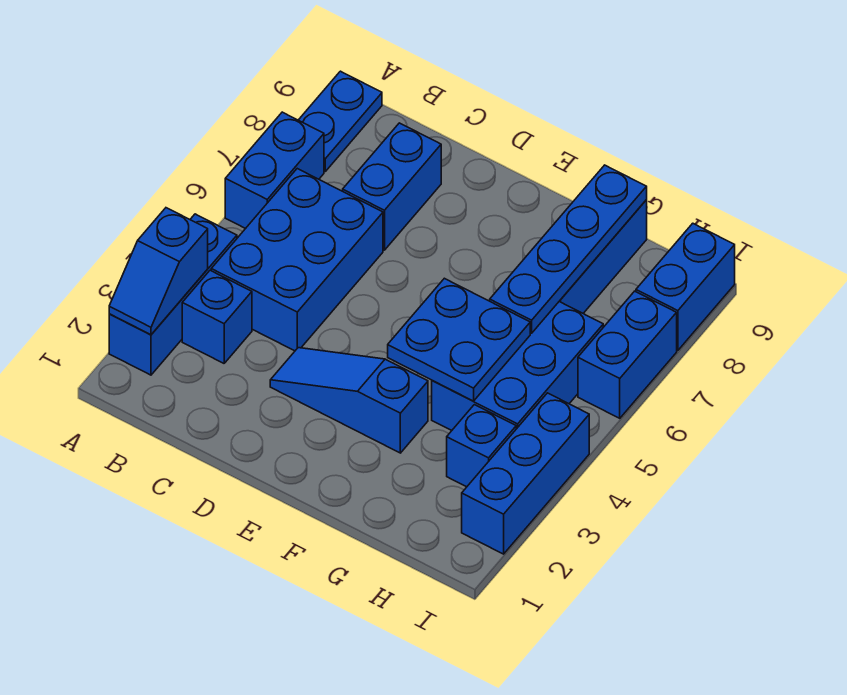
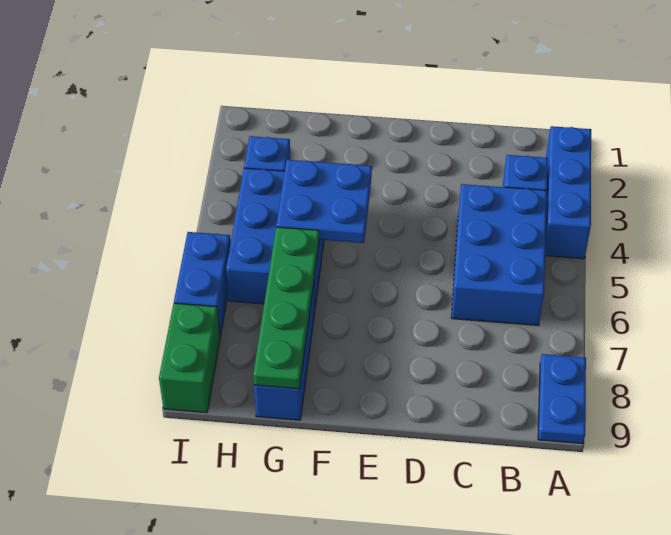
blue slope A2:A3 level 2 top 3 -> none
blue brick A6:A7 level 1 -> none
blue brick C7:C8 level 1 -> none
blue slope D3:F3 level 1 top F -> none
blue plate G6:G9 level 2 -> green plate G6:G9 level 2
blue brick I2:I4 level 1 -> none
blue brick I8:I9 level 1 -> green brick I8:I9 level 1

